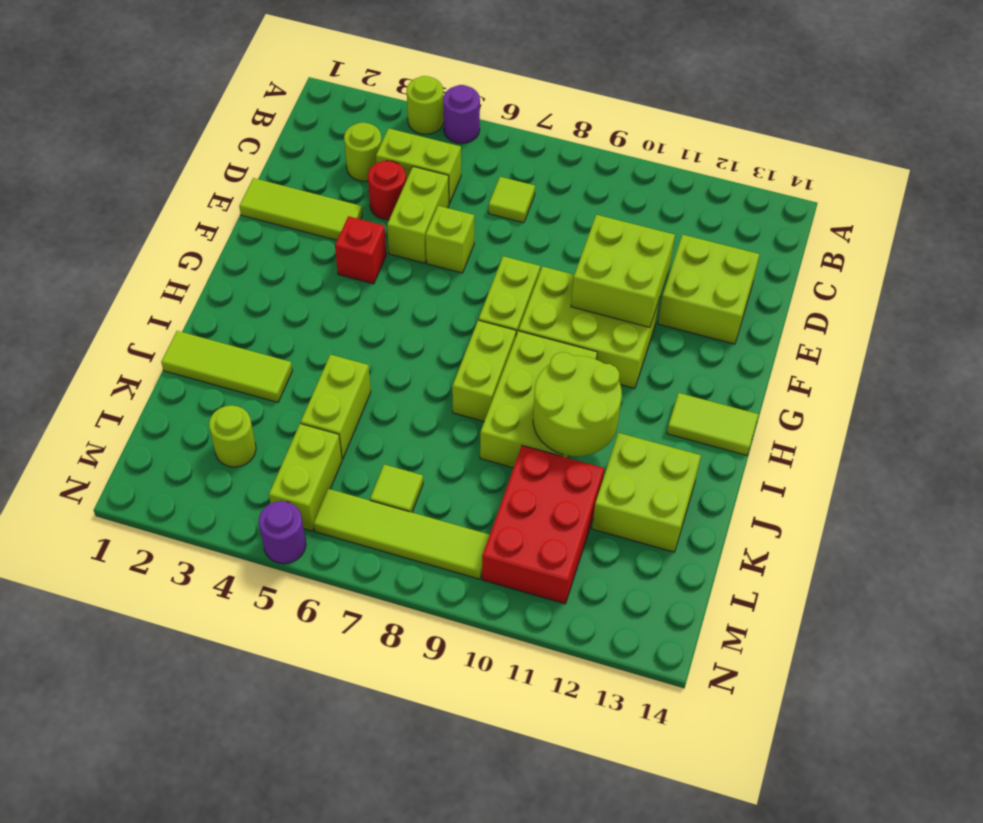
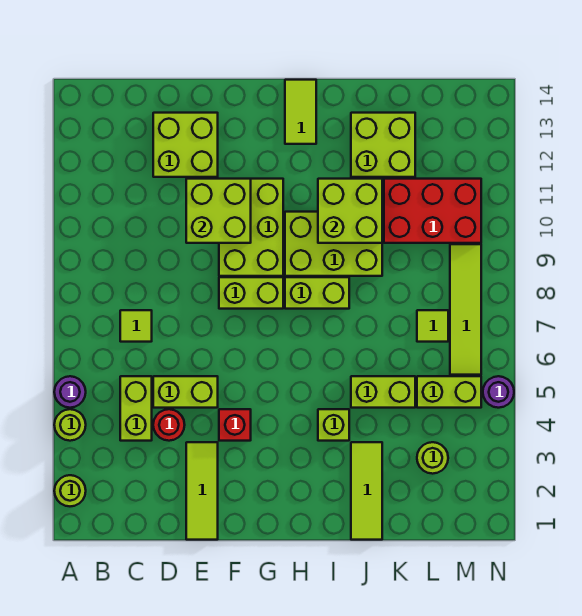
lime round brick C3 level 1 -> lime round brick A2 level 1
lime brick E6 level 1 -> lime brick I4 level 1
lime round brick I10:J11 level 2 -> lime brick I10:J11 level 2

